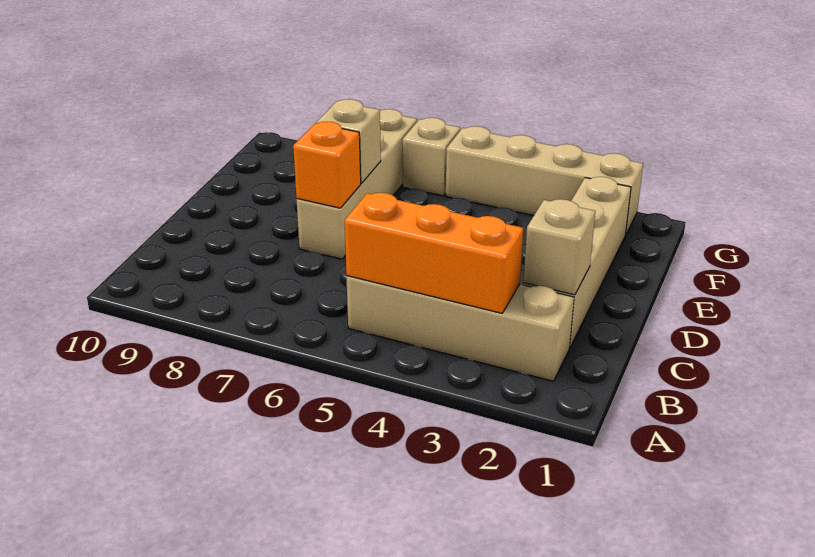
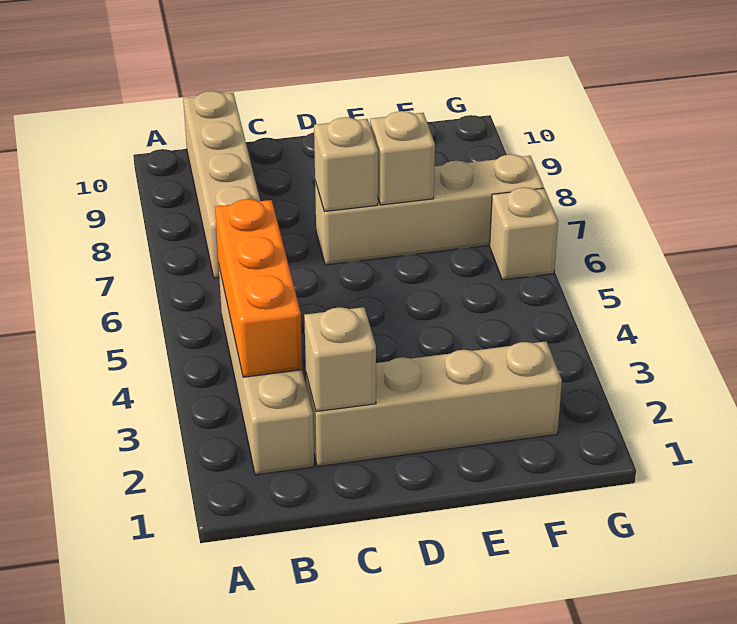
orange brick D7 level 2 -> tan brick D7 level 2
tan brick G2:G5 level 1 -> tan brick B7:B10 level 1

